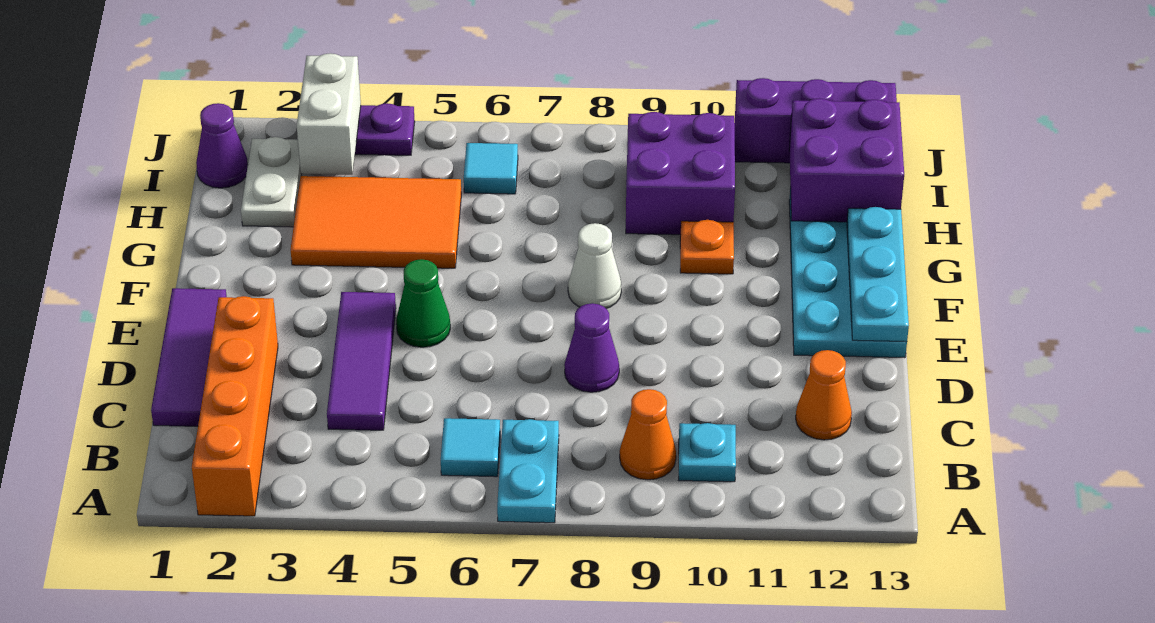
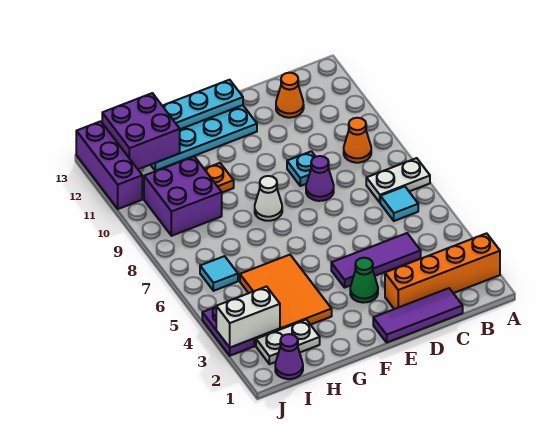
cyan plate A7:B7 level 1 -> white plate A7:B7 level 1
cyan plate B10 level 1 -> cyan plate D9 level 1
green cone E5 level 1 -> green cone E3 level 1

